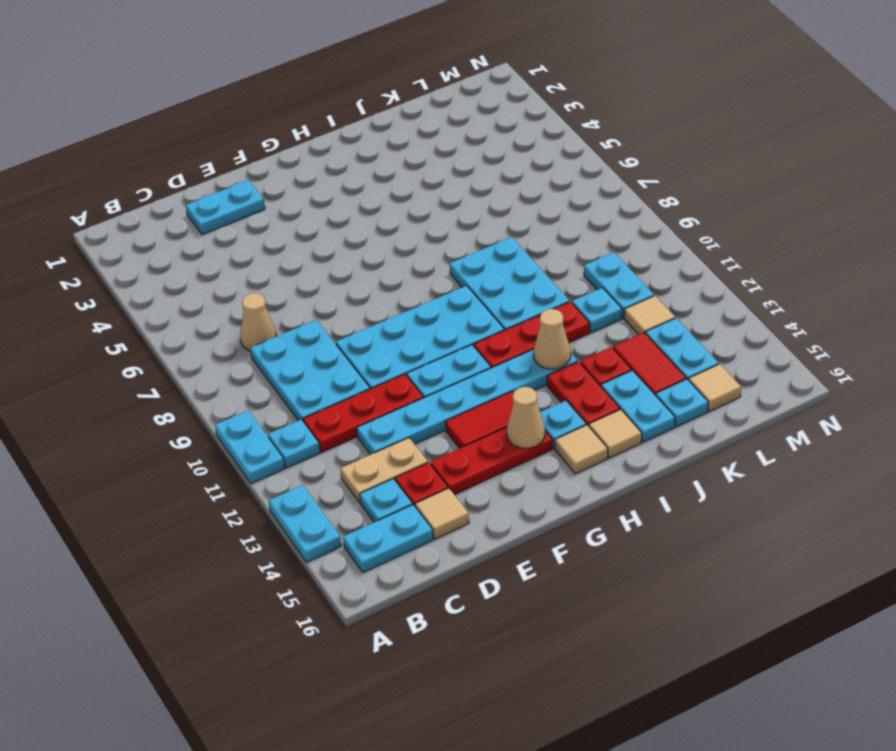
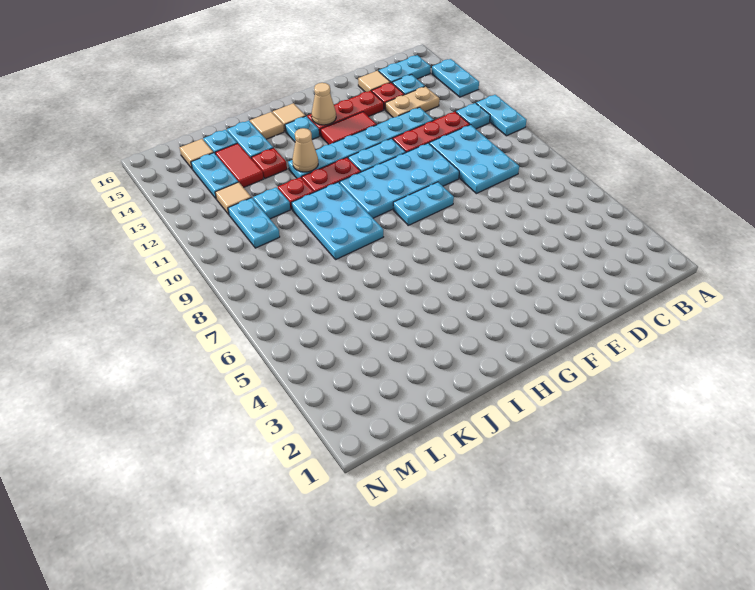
tan cone C7 level 1 -> none
cyan plate D2:E2 level 1 -> cyan plate F8:G8 level 1
red plate I13:I14 level 1 -> none

